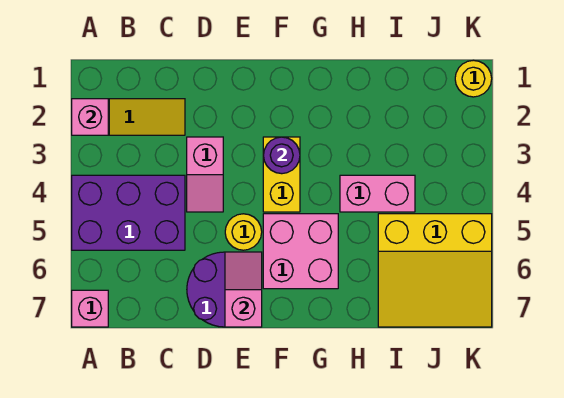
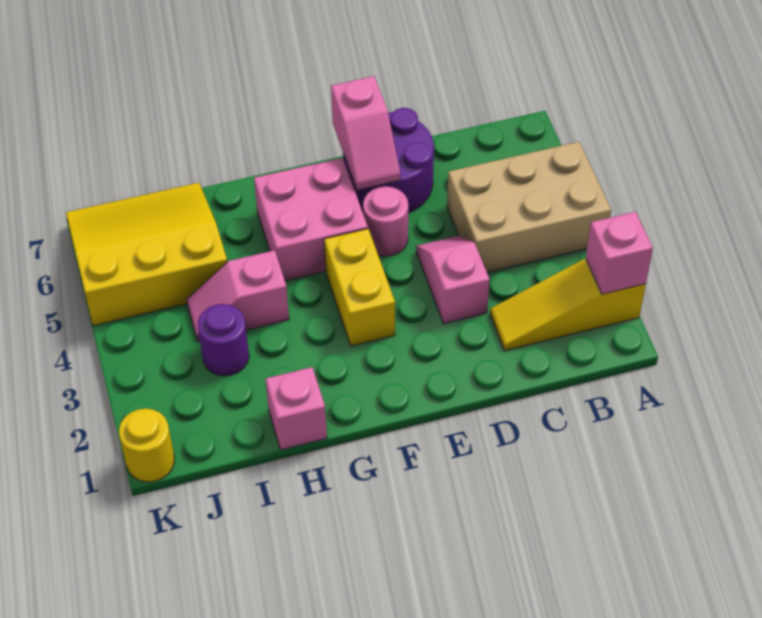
purple brick A4:C5 level 1 -> tan brick A4:C5 level 1
pink brick A7 level 1 -> pink brick H1 level 1
yellow round brick E5 level 1 -> pink round brick E5 level 1
purple round brick F3 level 2 -> purple round brick I3 level 1
pink brick H4:I4 level 1 -> pink slope H4:I4 level 1 top H

